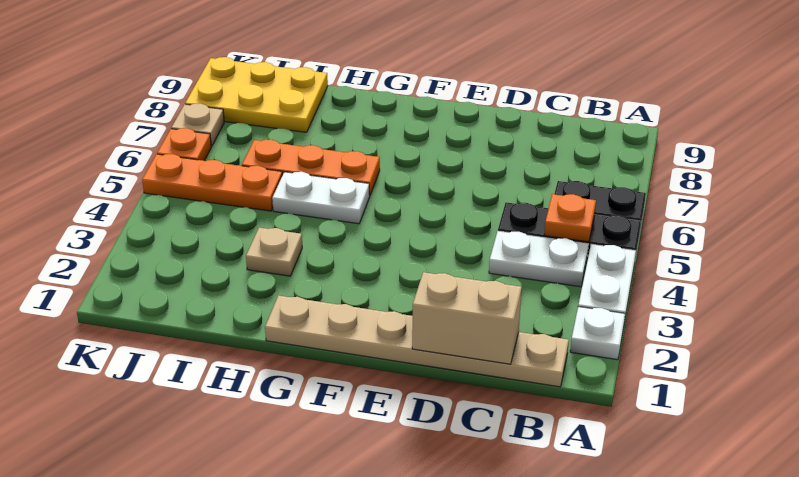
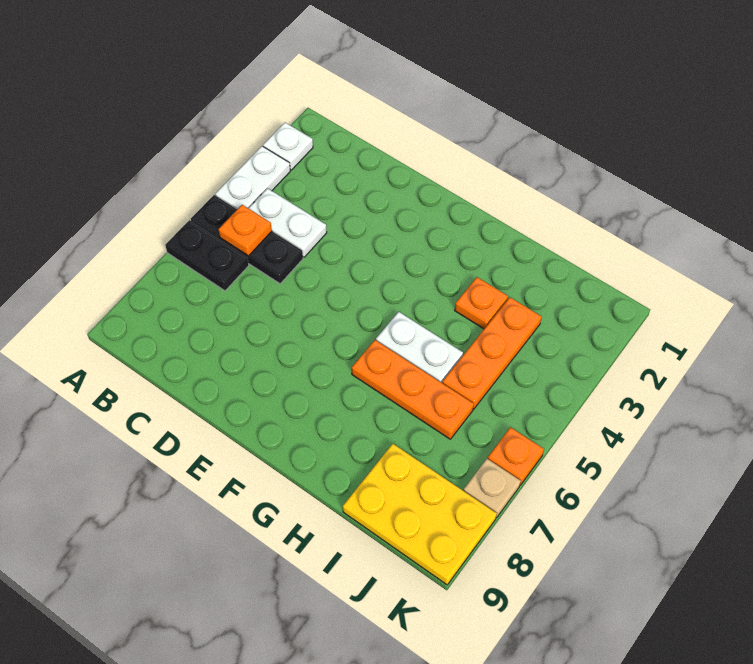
tan plate B1:G1 level 1 -> none
tan brick C1:D1 level 2 -> none
tan plate H3 level 1 -> orange plate H3 level 1
orange plate I5:K5 level 1 -> orange plate I3:I5 level 1

